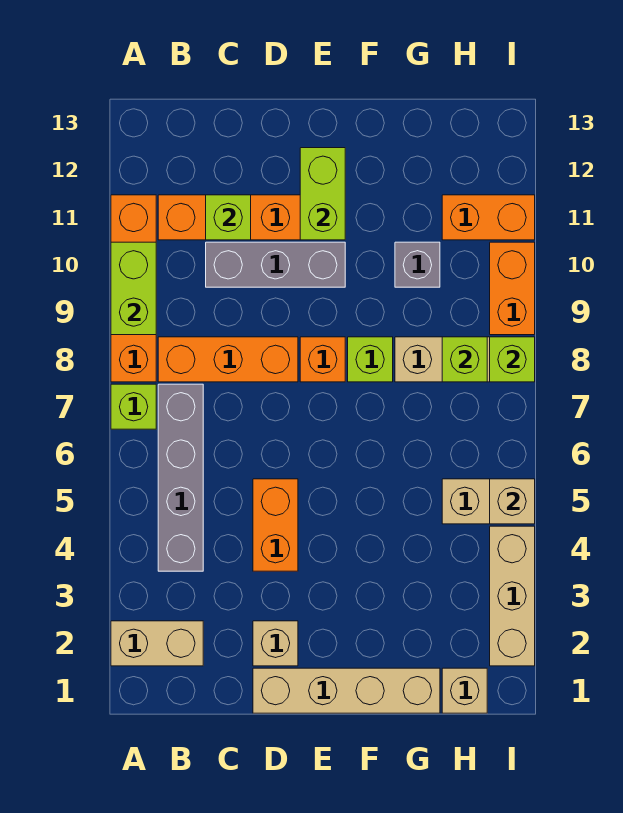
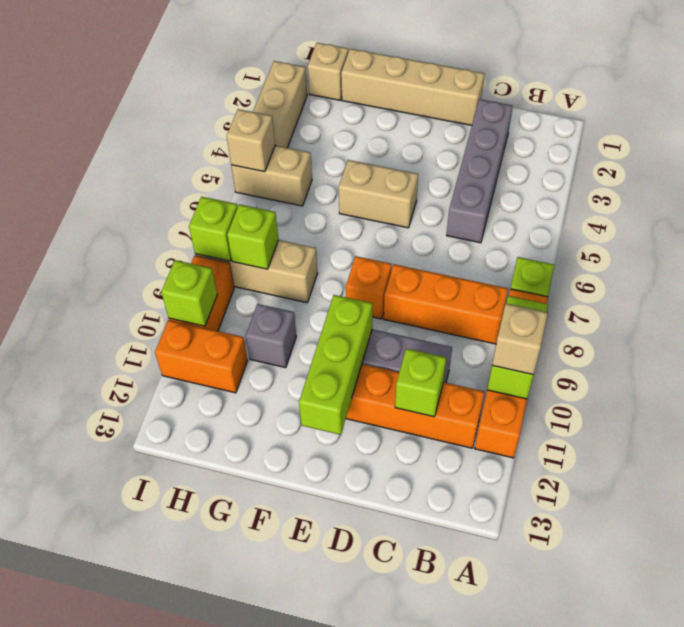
tan brick A2:B2 level 1 -> tan brick E5:F5 level 1
grey brick B4:B7 level 1 -> grey brick C2:C5 level 1
tan brick D2 level 1 -> tan brick A10 level 3
orange brick D4:D5 level 1 -> none
lime brick E11:E12 level 2 -> lime brick E10:E12 level 2
lime brick F8 level 1 -> lime brick I10 level 2

